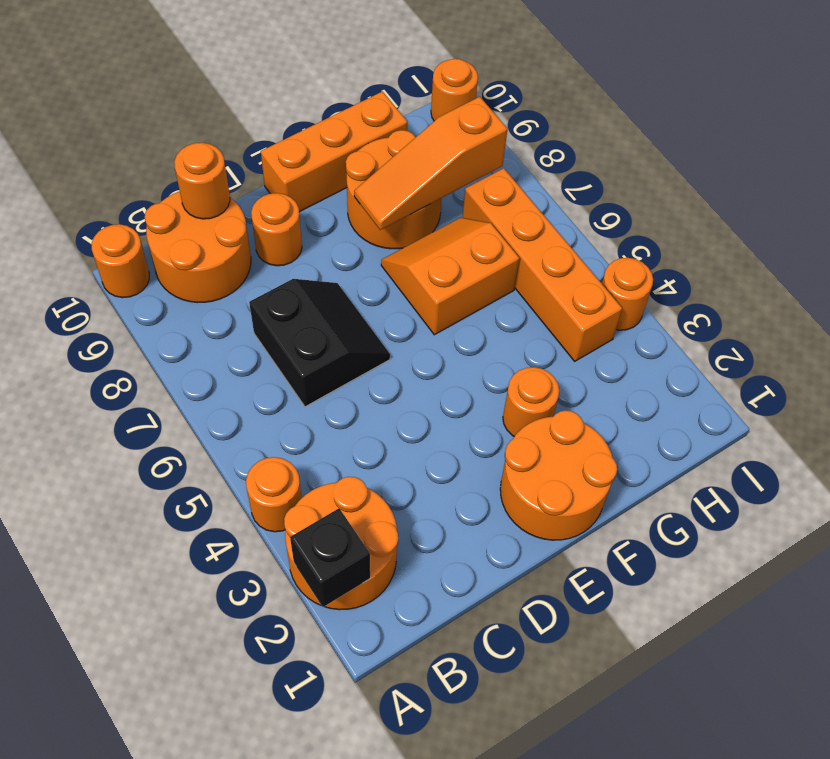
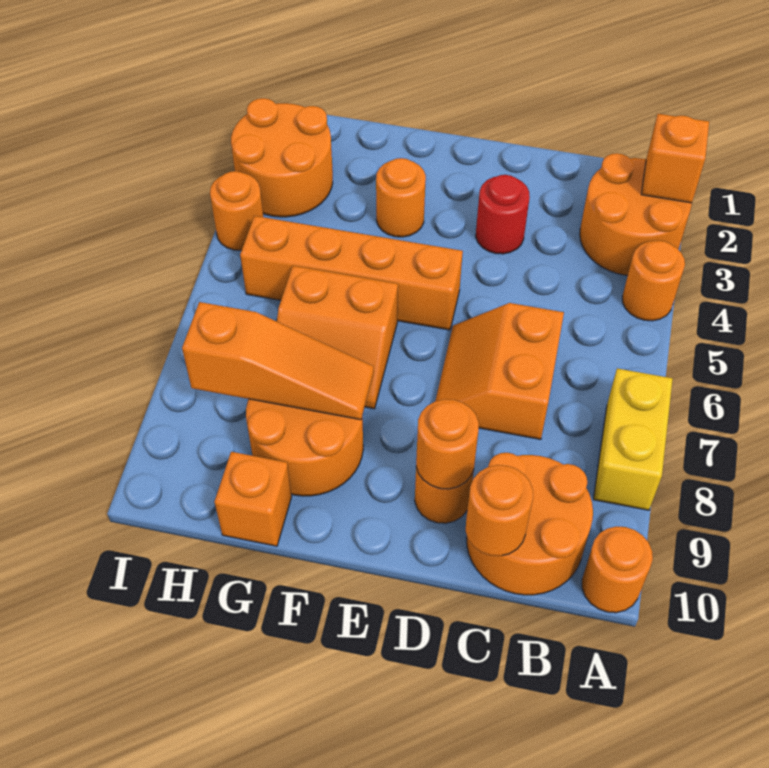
black brick A2 level 2 -> orange brick A2 level 2
none -> yellow brick A7:A8 level 1
black slope C6:D7 level 1 top C -> orange slope C6:D7 level 1 top C
none -> red round brick D3 level 1
orange round brick E1:F2 level 1 -> orange round brick H2:I3 level 1
orange brick E10:G10 level 1 -> orange brick G10 level 1
orange brick H4:H7 level 1 -> orange brick E5:H5 level 1
orange round brick I10 level 1 -> orange round brick D9 level 2

